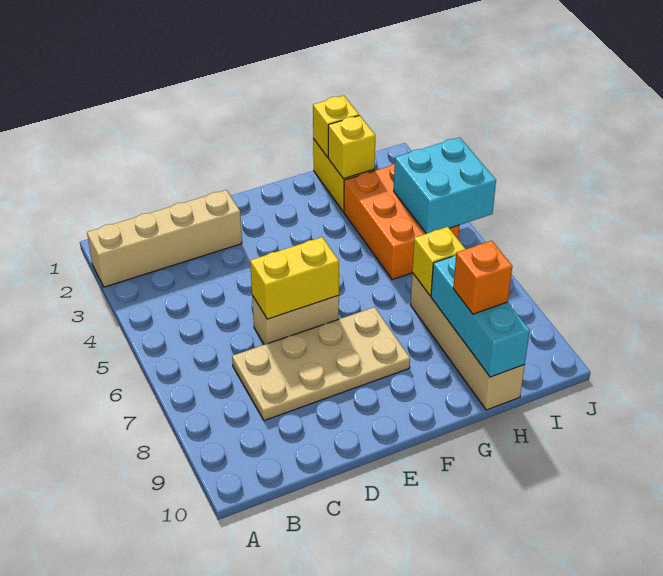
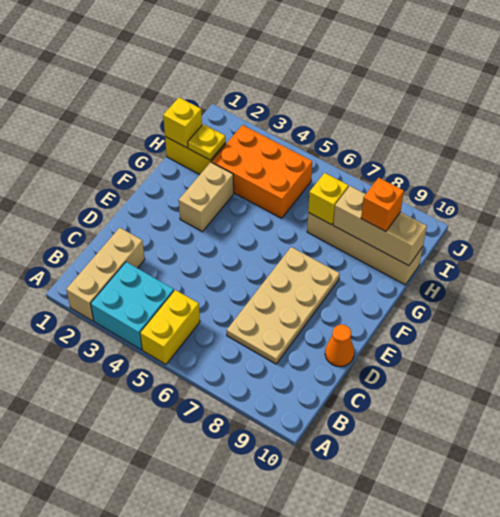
tan brick A2:D2 level 1 -> tan brick A2:C2 level 1
tan brick D6:E6 level 1 -> tan brick F3:G3 level 1
yellow brick D6:E6 level 2 -> yellow brick A5:B5 level 1
none -> orange cone D10 level 1
yellow brick H2 level 2 -> yellow plate H2 level 2
cyan brick H8:H10 level 2 -> tan brick H8:H10 level 2
cyan brick I4:J5 level 2 -> cyan brick A3:B4 level 1

